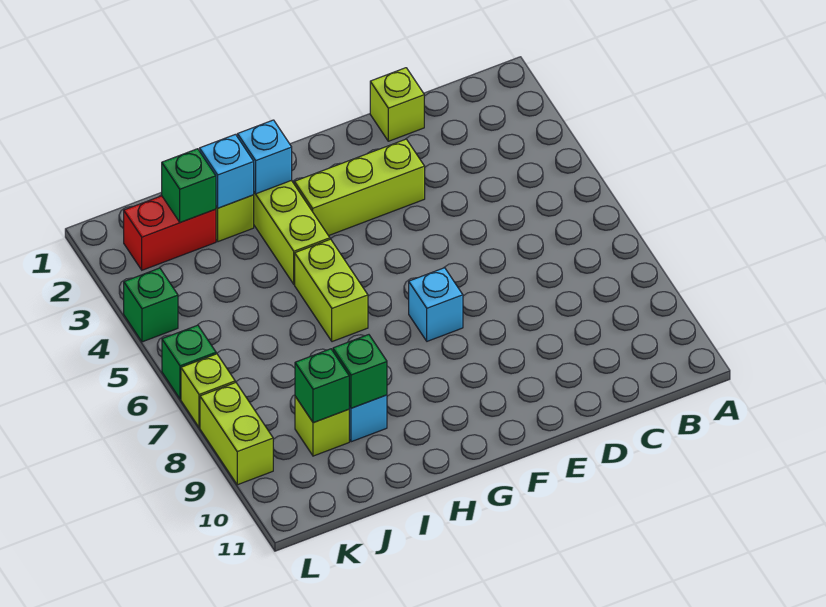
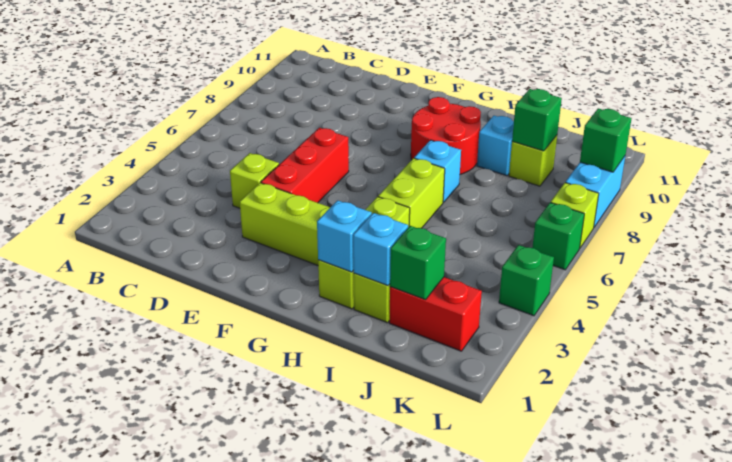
lime brick D1 level 1 -> lime brick D4 level 1
none -> red brick E4:E6 level 1
cyan brick F7 level 1 -> cyan brick H7 level 1
none -> red round brick G8:H9 level 1
green brick I9 level 2 -> green brick L9 level 2
lime brick L8:L9 level 1 -> cyan brick L8:L9 level 1

